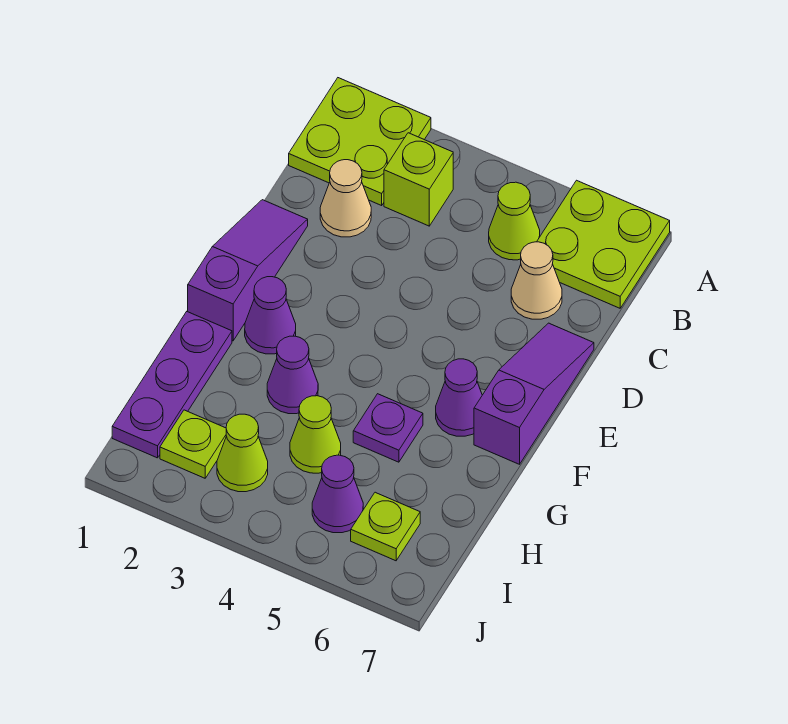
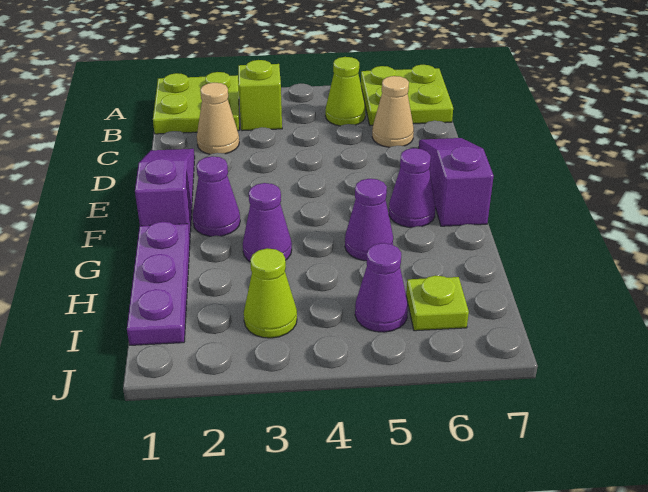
purple plate G5 level 1 -> purple cone G5 level 1
lime cone H4 level 1 -> none
lime plate I2 level 1 -> none

